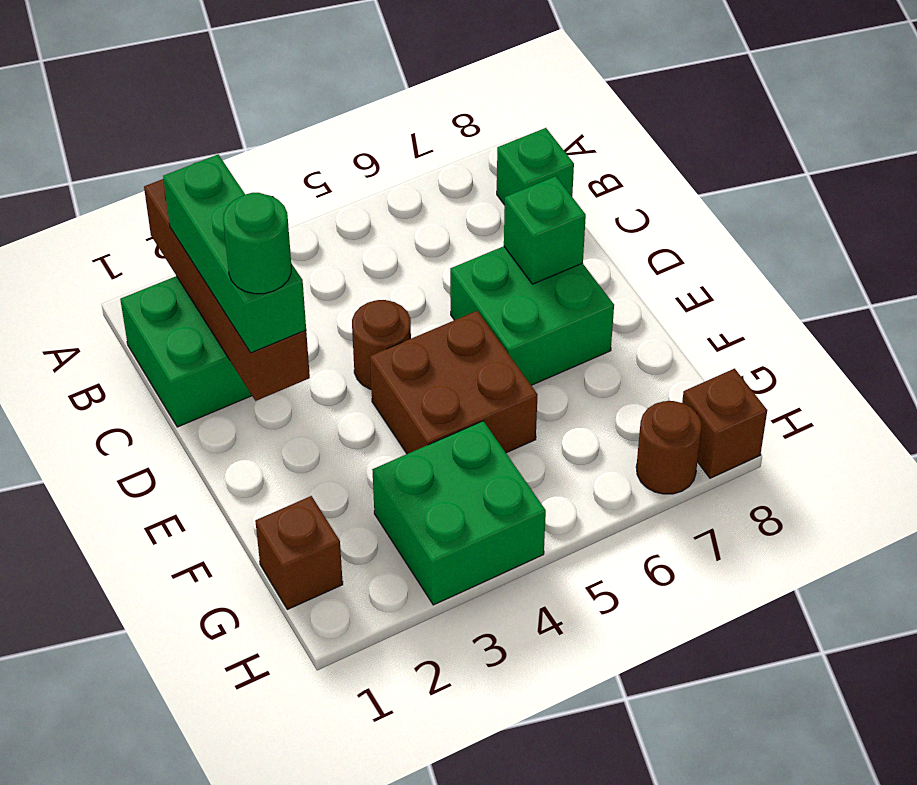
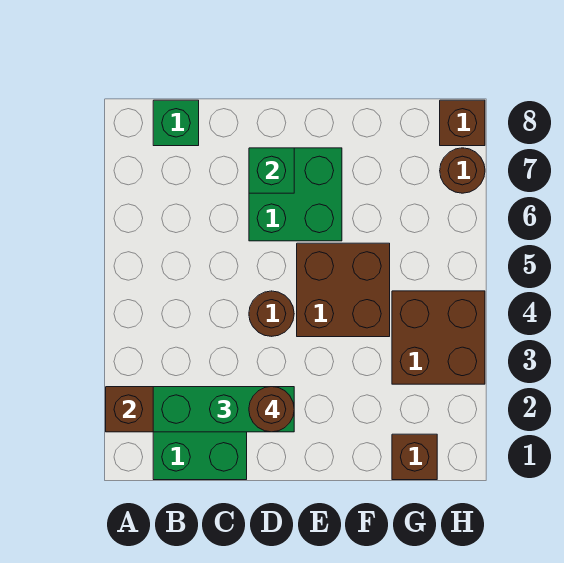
green round brick D2 level 4 -> brown round brick D2 level 4
green brick G3:H4 level 1 -> brown brick G3:H4 level 1

